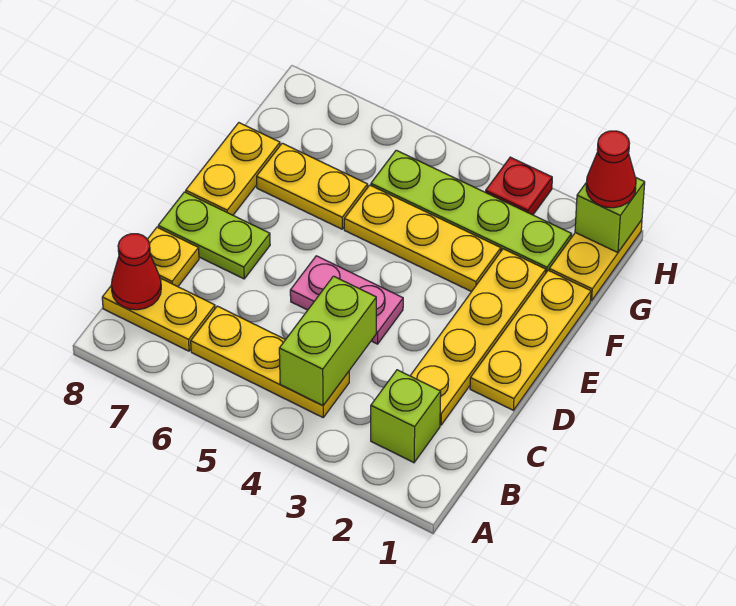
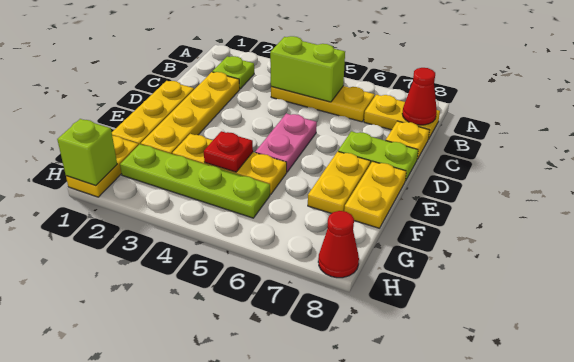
lime brick B2 level 1 -> lime plate B2 level 1
lime brick B4:C4 level 2 -> lime brick B4:B5 level 2
pink plate D4:D5 level 1 -> pink plate D5:E5 level 1
yellow plate F6:F7 level 1 -> yellow plate E7:F7 level 1
red cone H1 level 3 -> red cone H8 level 1
red plate H3 level 1 -> red plate F4 level 2

